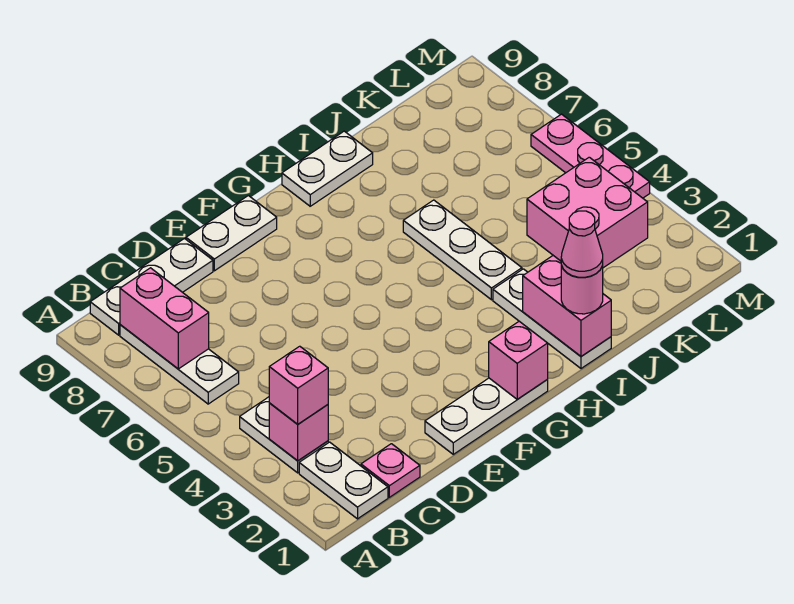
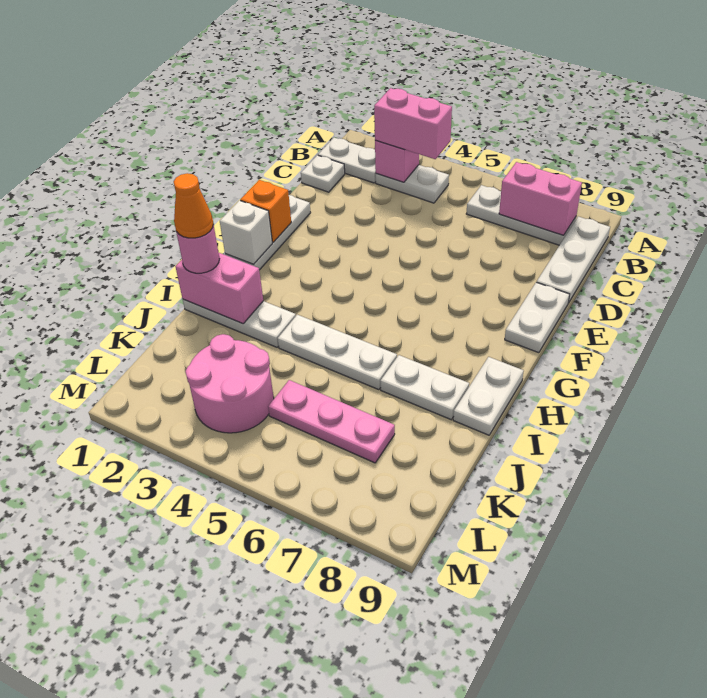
pink brick B3 level 3 -> pink brick B3:B4 level 3
pink plate C1 level 1 -> white plate C1 level 1
none -> orange brick F1 level 2
pink brick G1 level 2 -> white brick G1 level 2
pink cone I1 level 4 -> orange cone I1 level 4
none -> white plate I7:I8 level 1
pink brick K3:L4 level 1 -> pink round brick K3:L4 level 1
pink plate M4:M6 level 1 -> pink plate K5:K7 level 1

